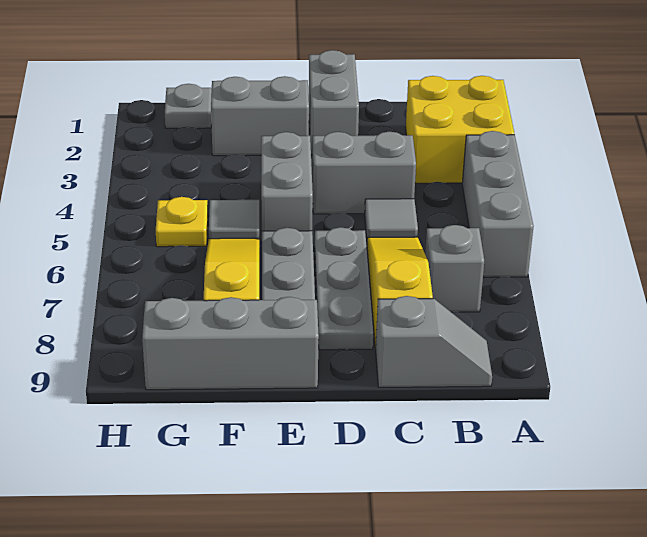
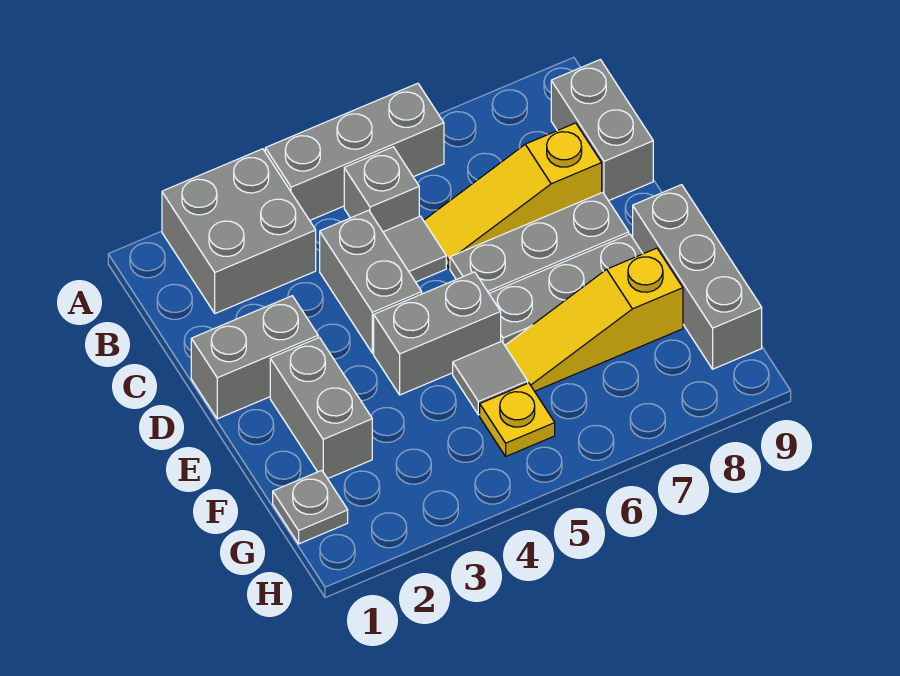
yellow brick A2:B3 level 1 -> grey brick A2:B3 level 1
grey brick B7 level 1 -> grey brick B5 level 1
grey slope B9:C9 level 1 top C -> grey brick B9:C9 level 1

